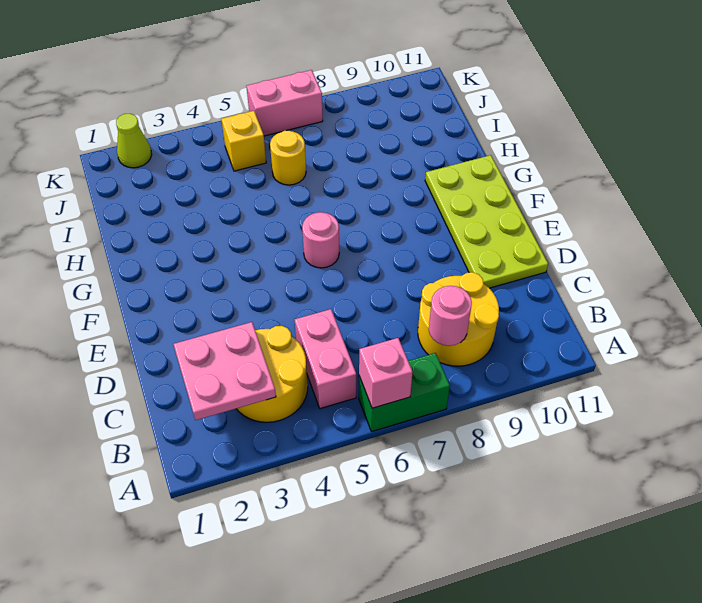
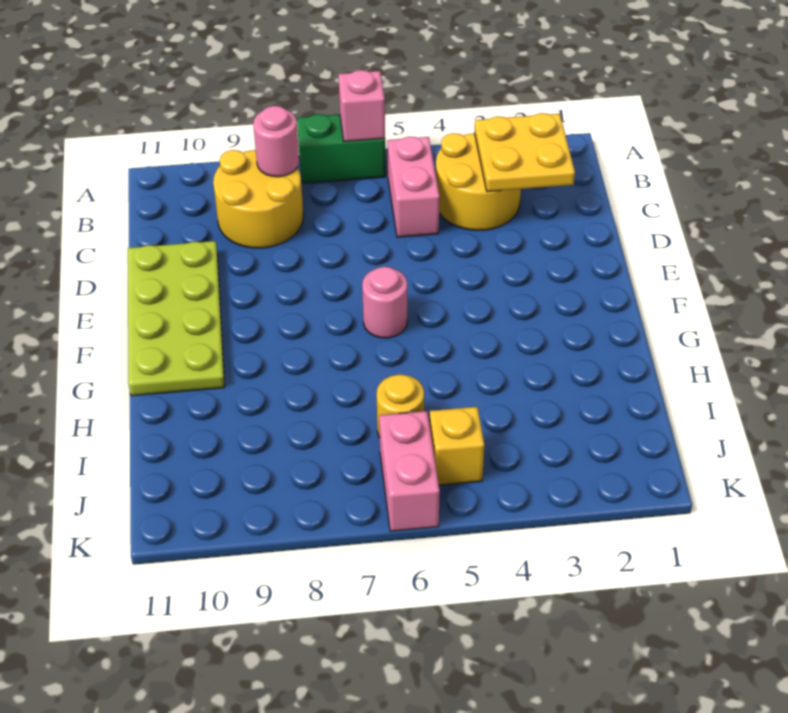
pink plate B2:C3 level 2 -> yellow plate B2:C3 level 2
lime cone K2 level 1 -> none
pink brick K6:K7 level 1 -> pink brick J6:K6 level 1

